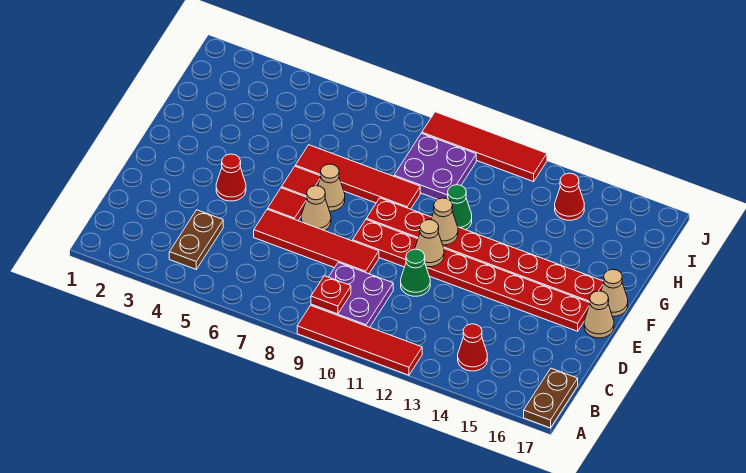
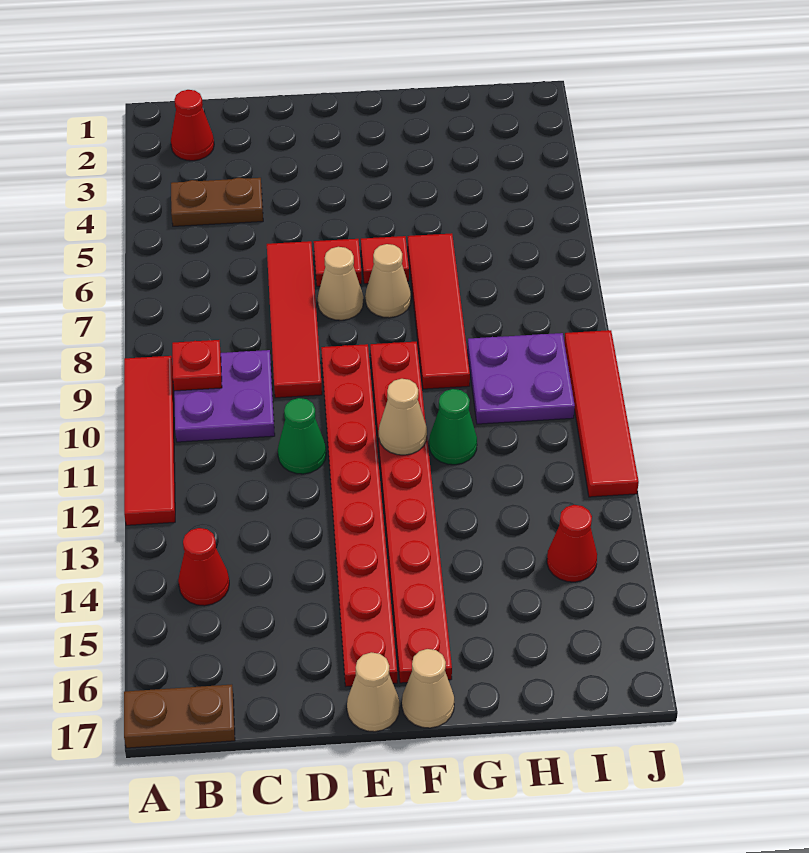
red cone E4 level 1 -> red cone B2 level 1
tan cone E11 level 2 -> none

